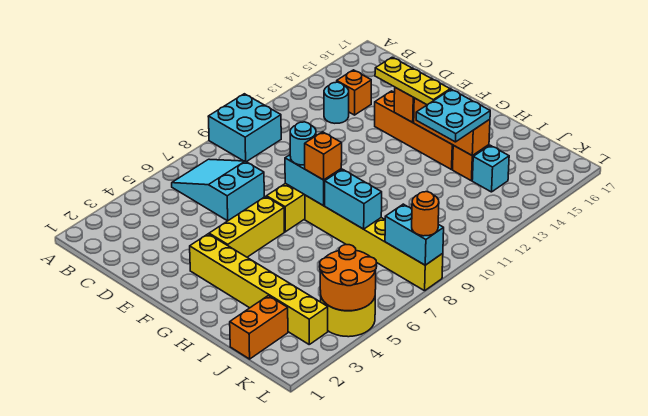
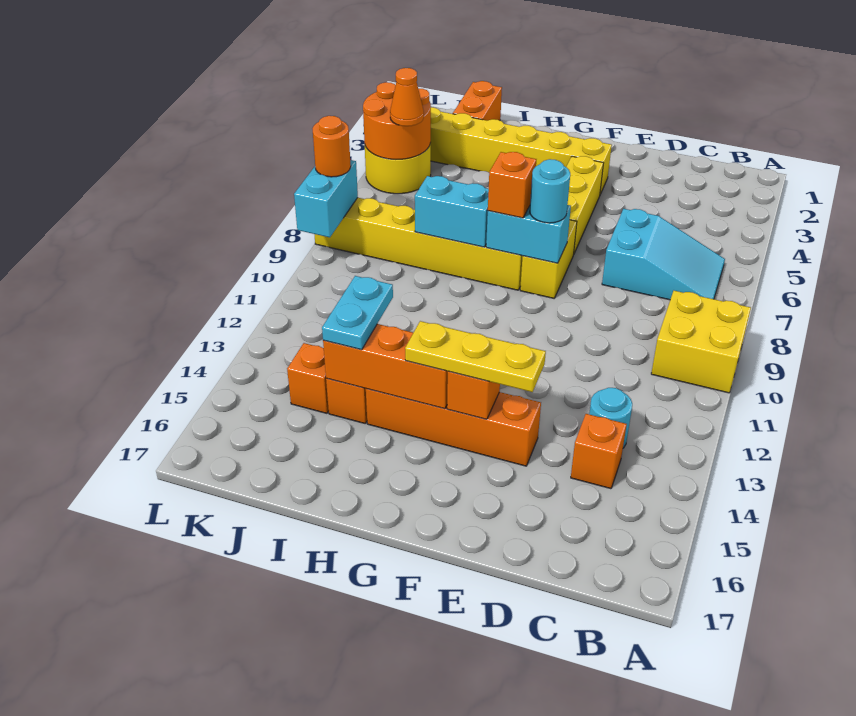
cyan brick A9:B10 level 1 -> yellow brick A9:B10 level 1
cyan plate H13:I14 level 3 -> cyan plate I13:I14 level 3
cyan brick J14 level 1 -> orange brick J14 level 1
none -> orange cone K5 level 3
cyan brick K8:L8 level 2 -> cyan brick L8:L9 level 2

